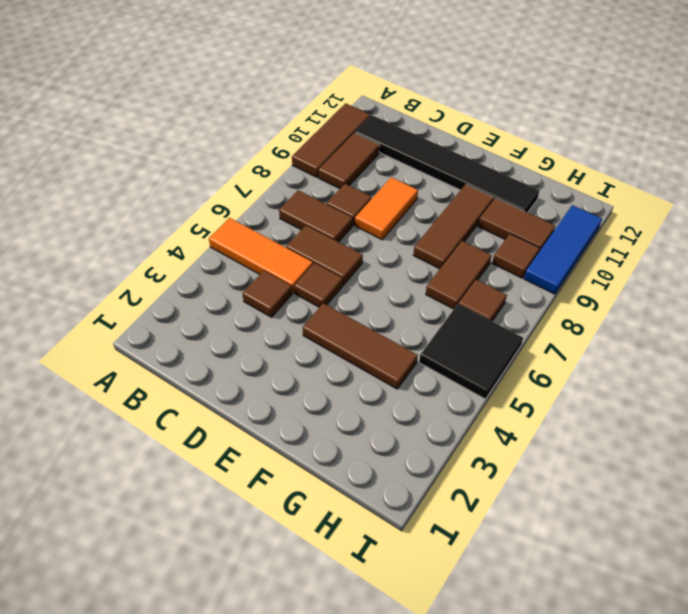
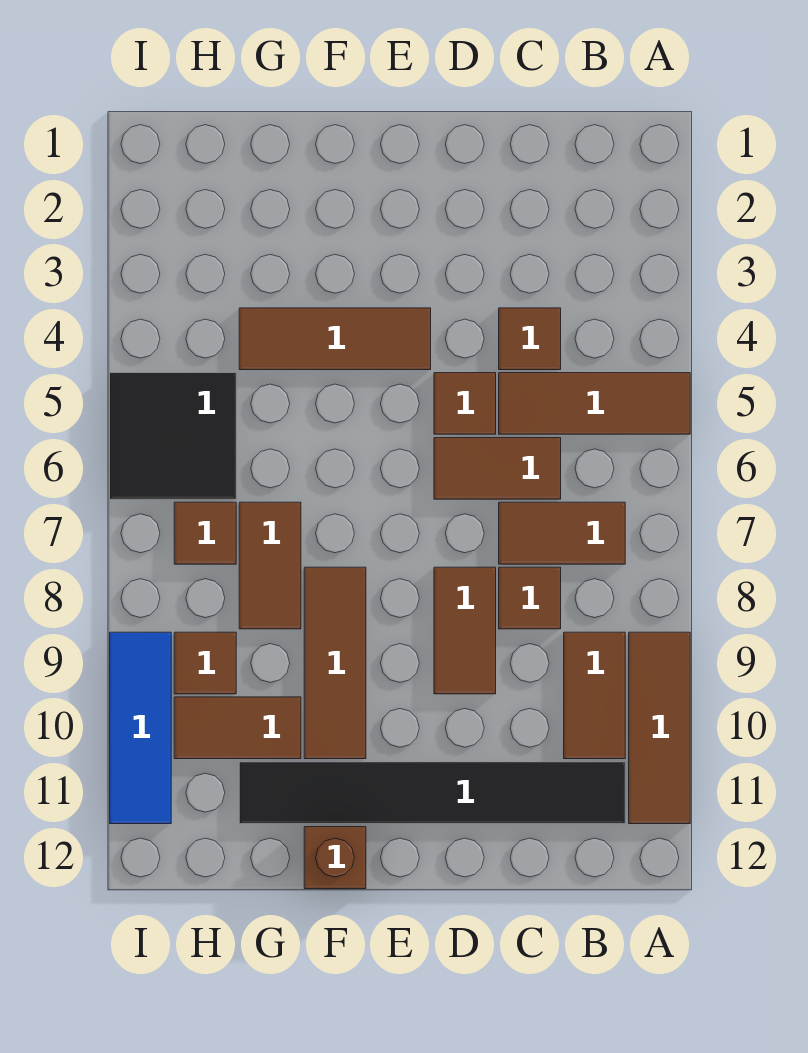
orange tile A5:C5 level 1 -> brown tile A5:C5 level 1
orange tile D8:D9 level 1 -> brown tile D8:D9 level 1
none -> brown brick F12 level 1

